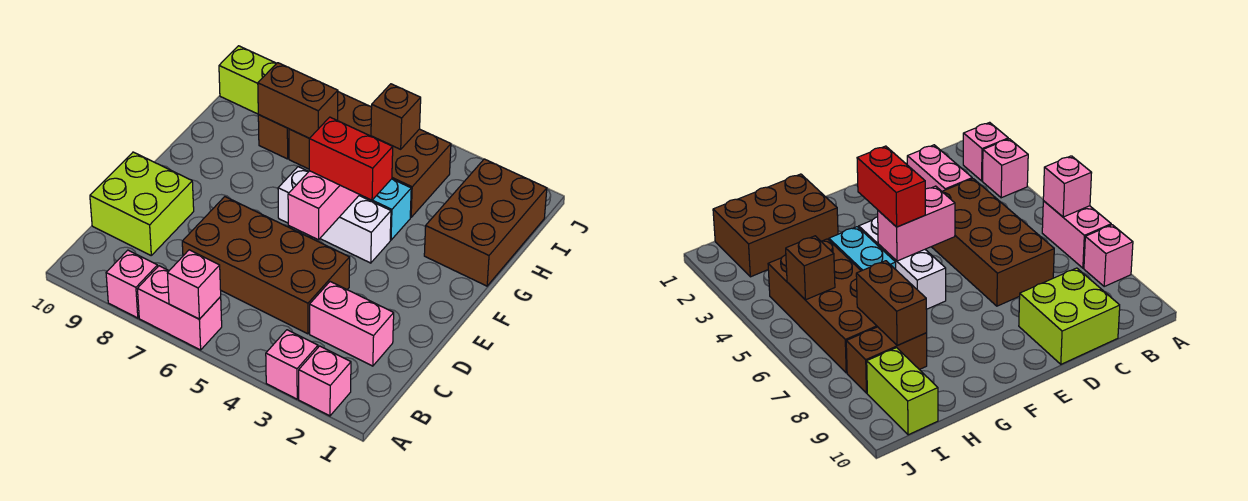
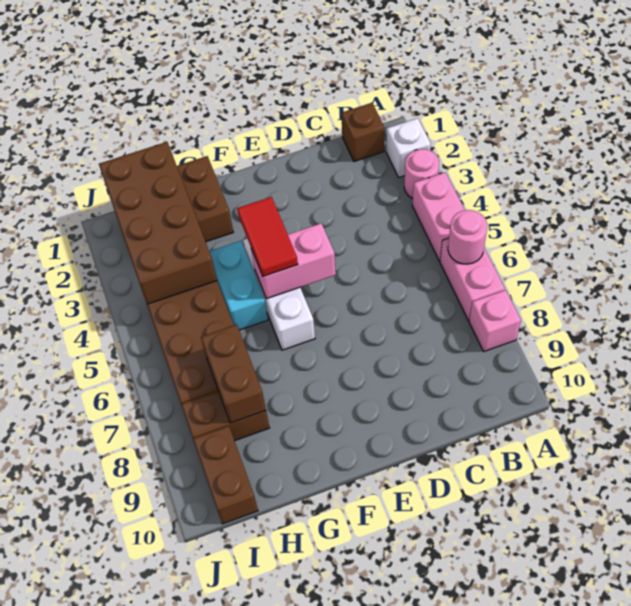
pink brick A2 level 1 -> white brick A2 level 1
pink brick A3 level 1 -> pink round brick A3 level 1
pink brick A6 level 2 -> pink round brick A6 level 2
pink brick C2:C3 level 1 -> pink brick A4:A5 level 1
brown brick C4:D7 level 1 -> brown brick H1:I4 level 2
lime brick C9:D10 level 1 -> none
red brick F4:F5 level 3 -> red tile F4:F5 level 3
brown brick I5 level 2 -> brown brick B1 level 1
lime brick I9:I10 level 1 -> brown brick I9:I10 level 1

